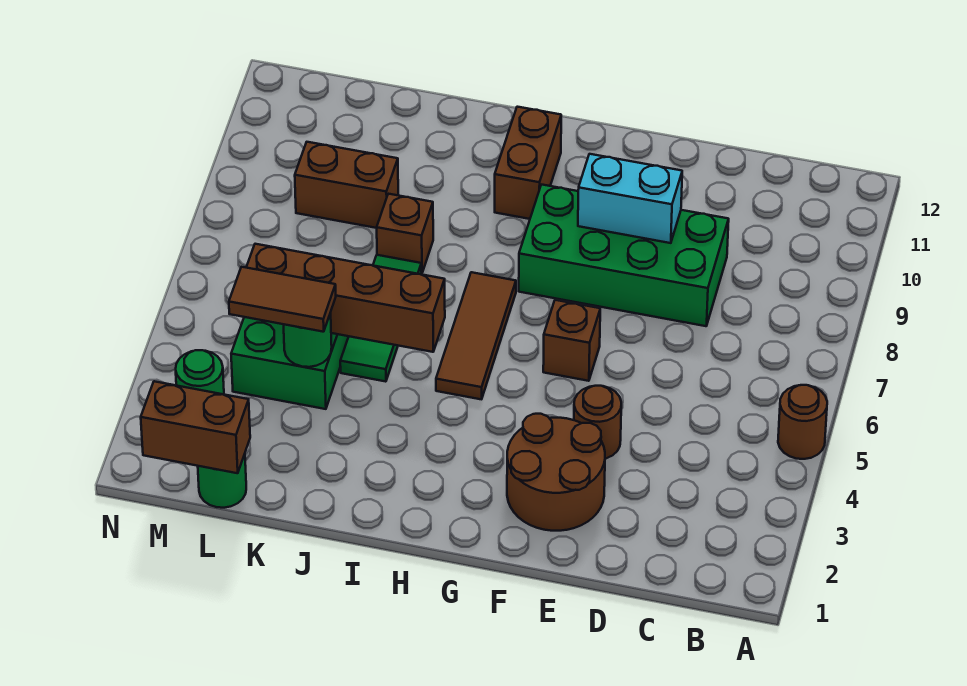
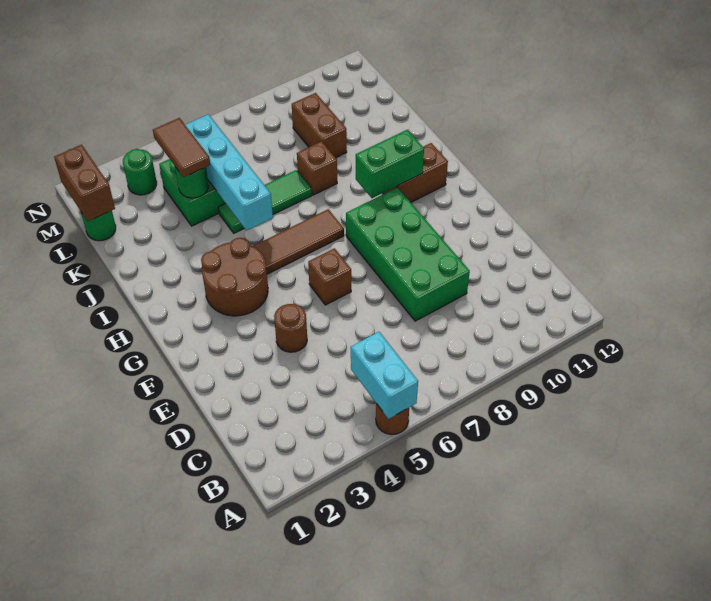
brown round brick E2:F3 level 1 -> brown round brick G3:H4 level 1
cyan brick E9:F9 level 2 -> cyan brick A5:B5 level 2
none -> green brick H9:H10 level 2
brown brick I5:L5 level 2 -> cyan brick I5:L5 level 2

